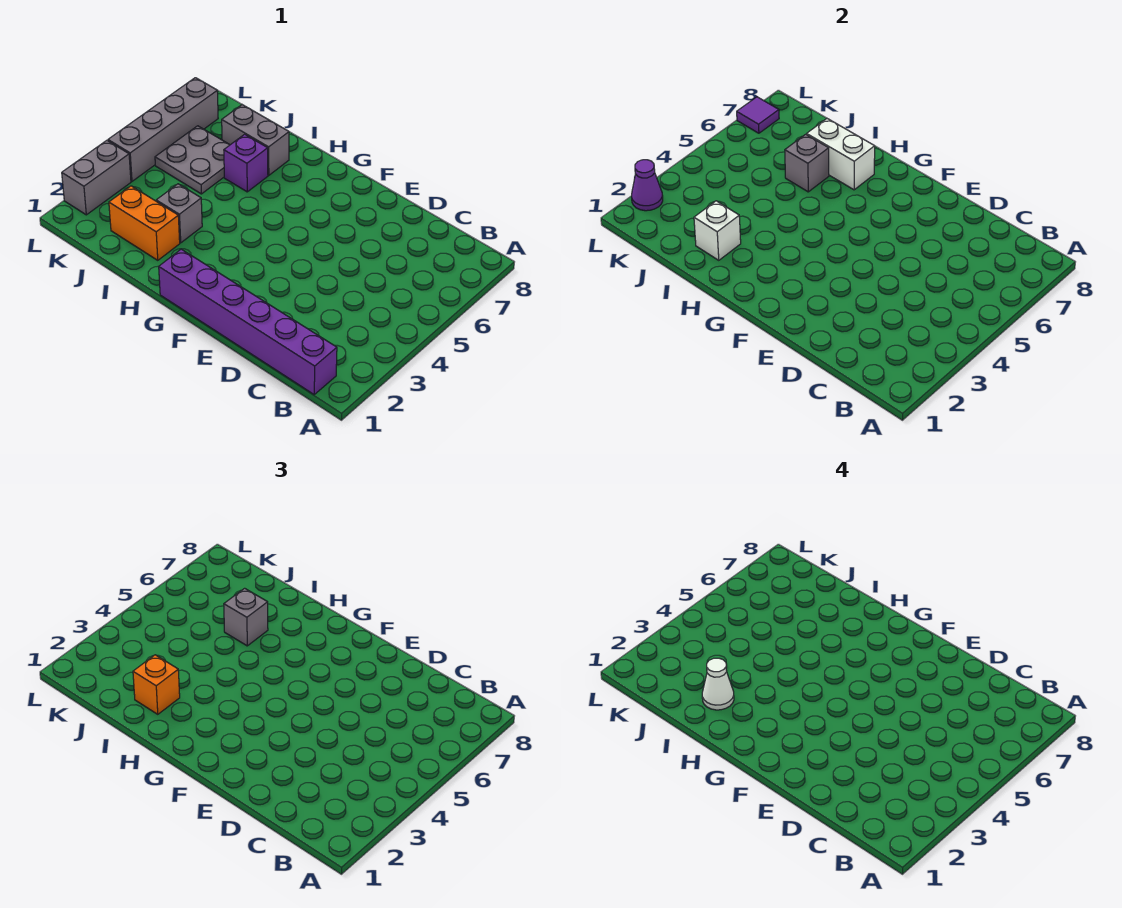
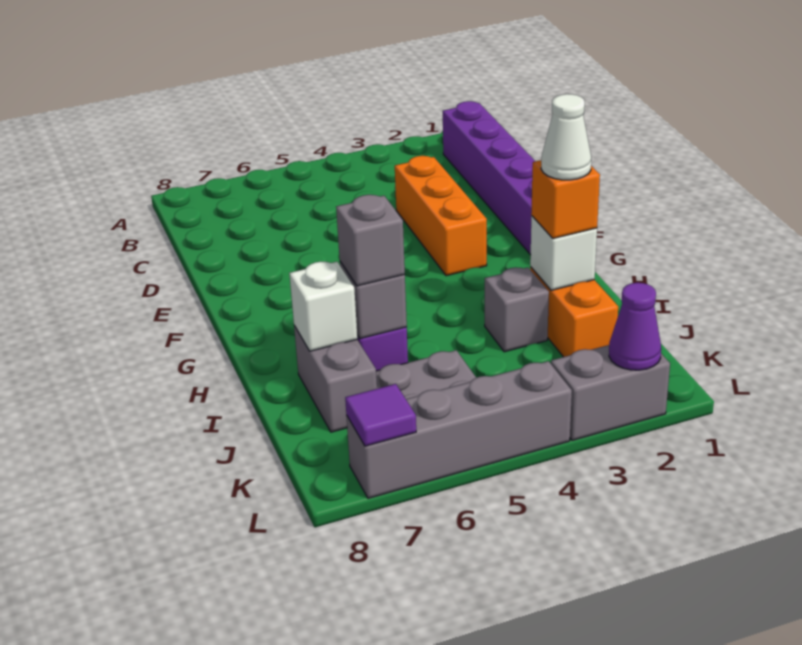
none -> orange brick D3:F3 level 1
white brick H7:I7 level 2 -> white brick I7 level 2

